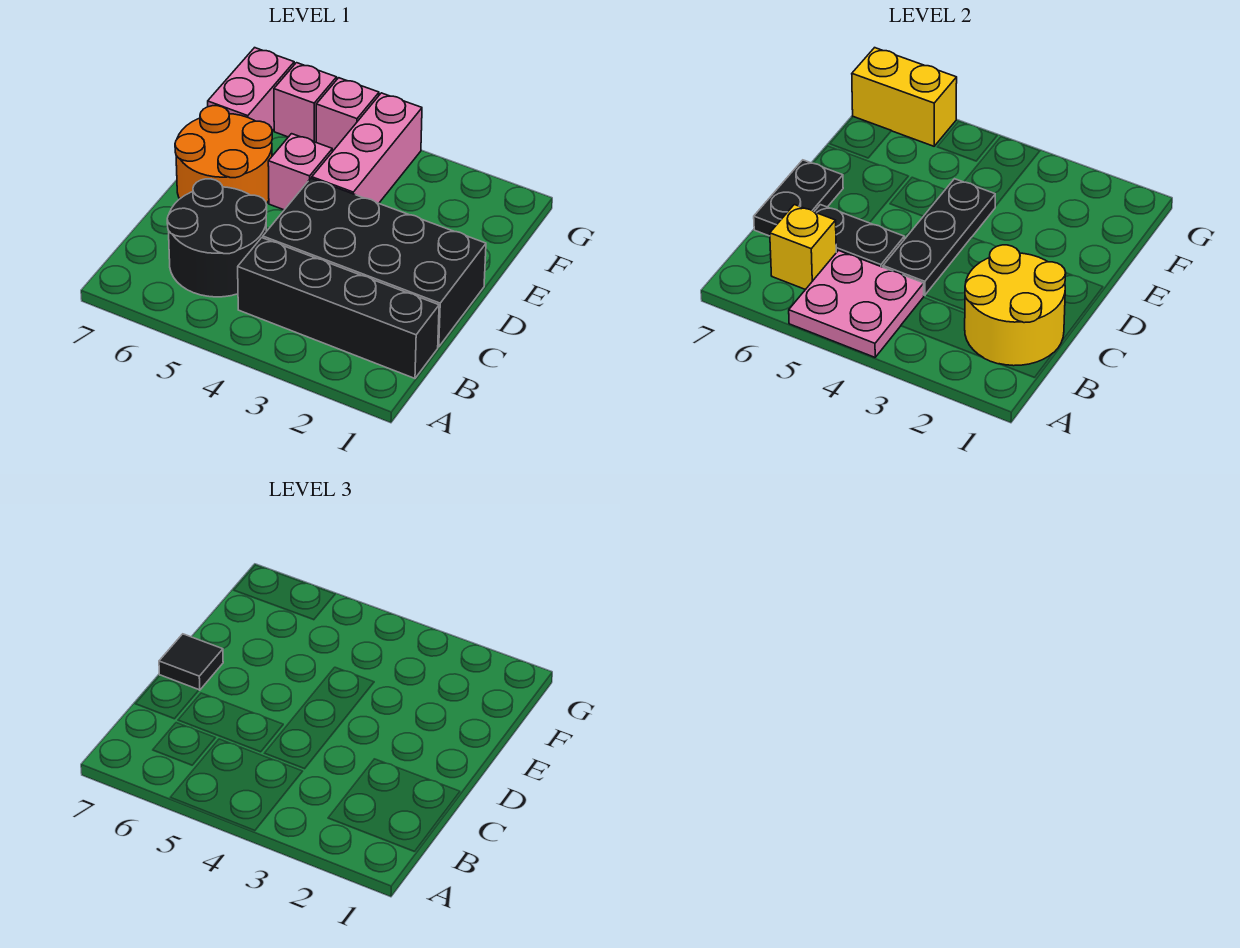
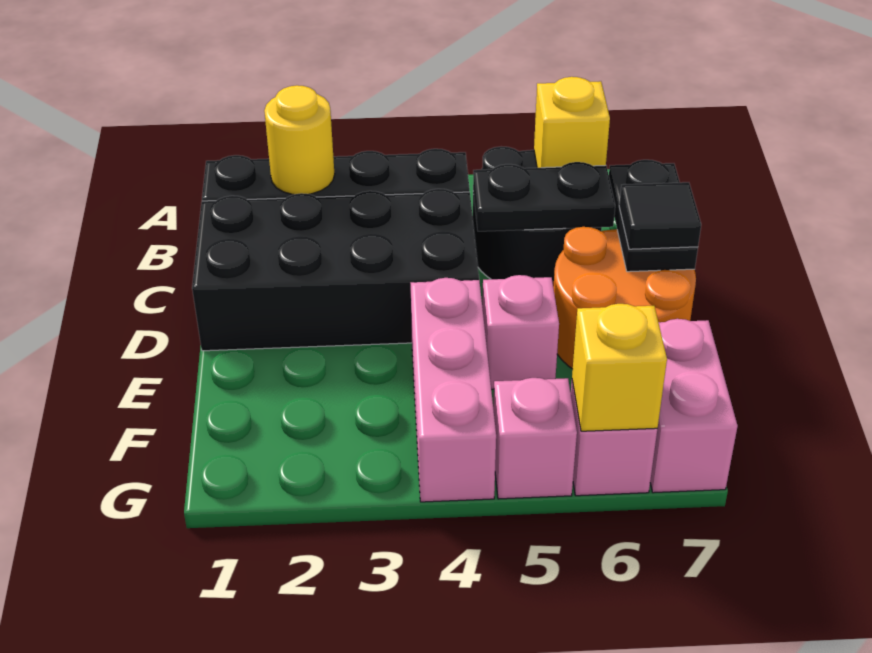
pink plate A4:B5 level 2 -> none
yellow round brick B1:C2 level 2 -> yellow round brick B2 level 2
black plate C4:E4 level 2 -> none
yellow brick G6:G7 level 2 -> yellow brick G6 level 2

